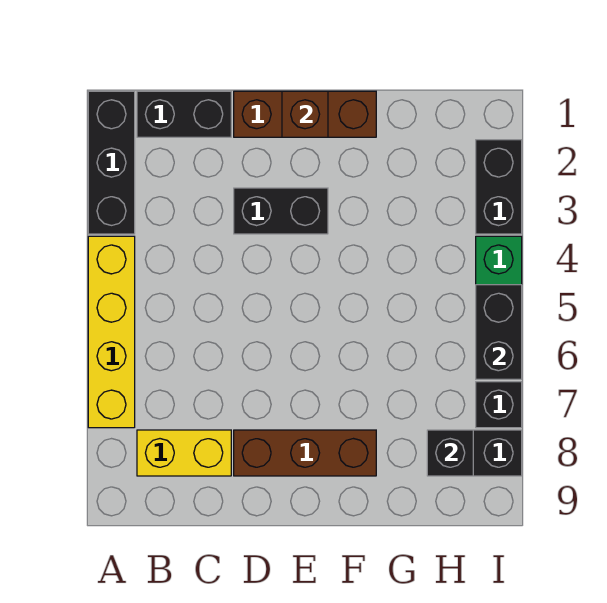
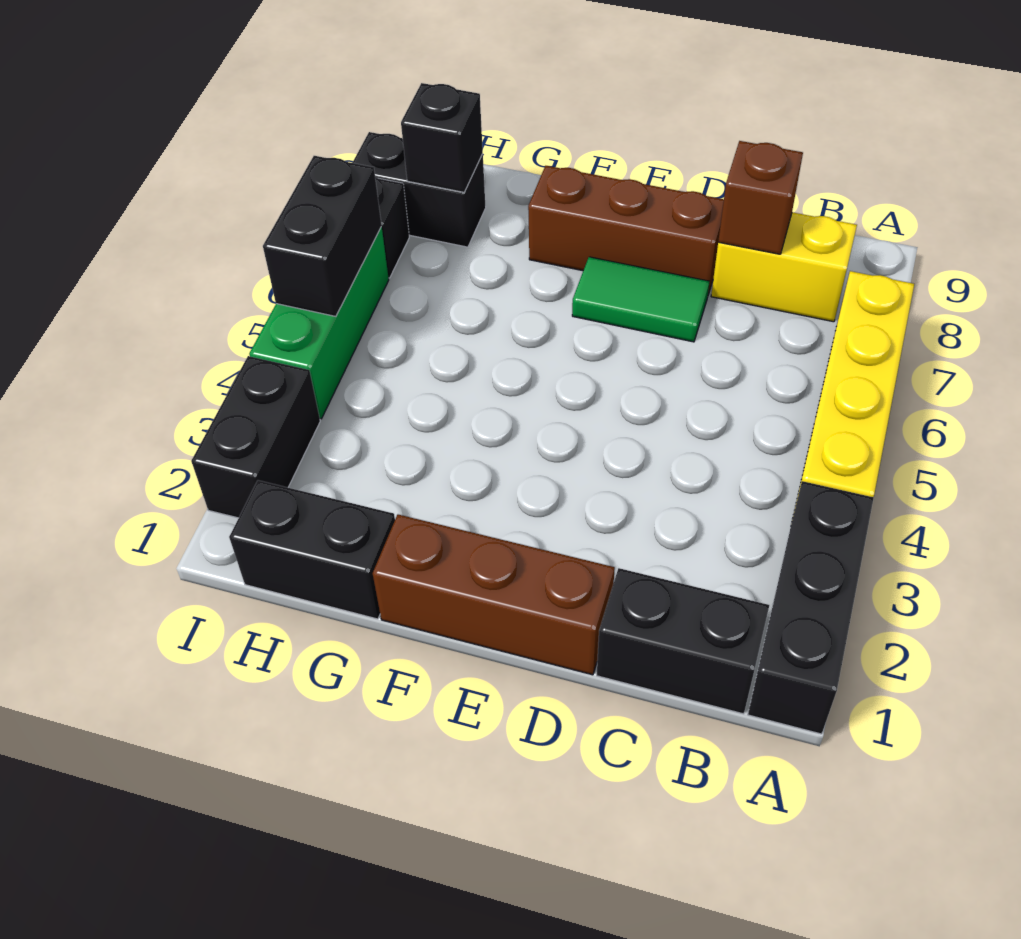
black brick D3:E3 level 1 -> black brick G1:H1 level 1
none -> green tile D7:E7 level 1
brown brick E1 level 2 -> brown brick C8 level 2

